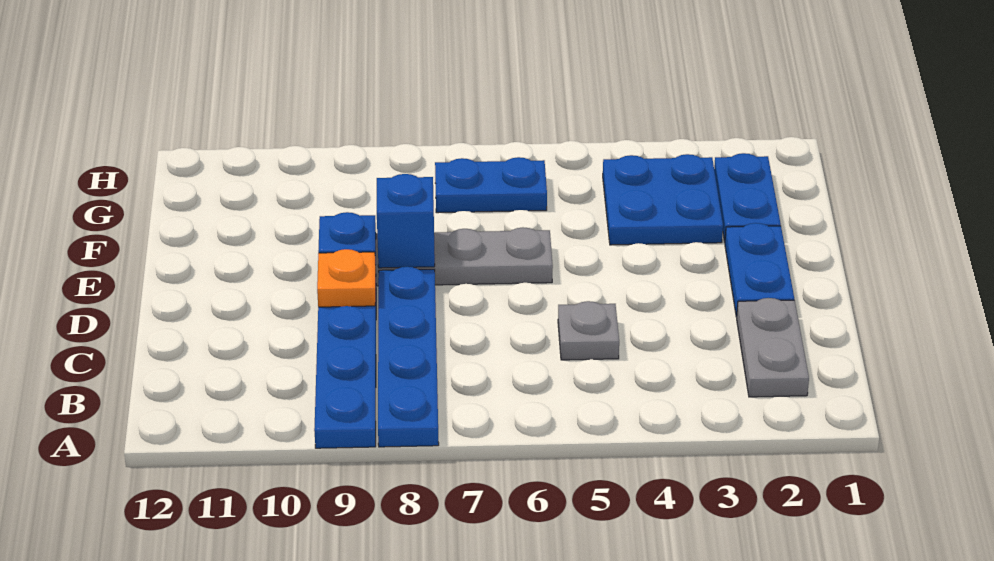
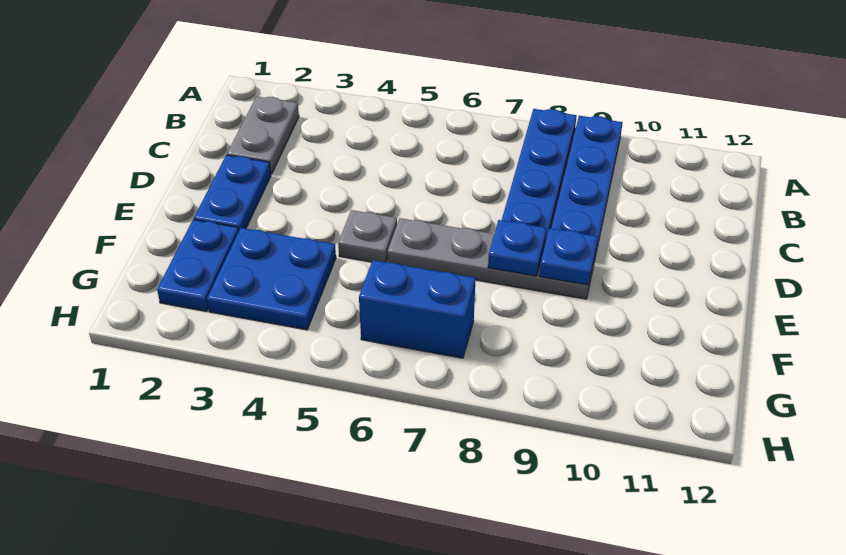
grey plate C5 level 1 -> grey plate E5 level 1
orange plate D9 level 2 -> none
blue brick E8 level 2 -> blue plate E8 level 2
blue plate G6:G7 level 1 -> blue brick G6:G7 level 1

